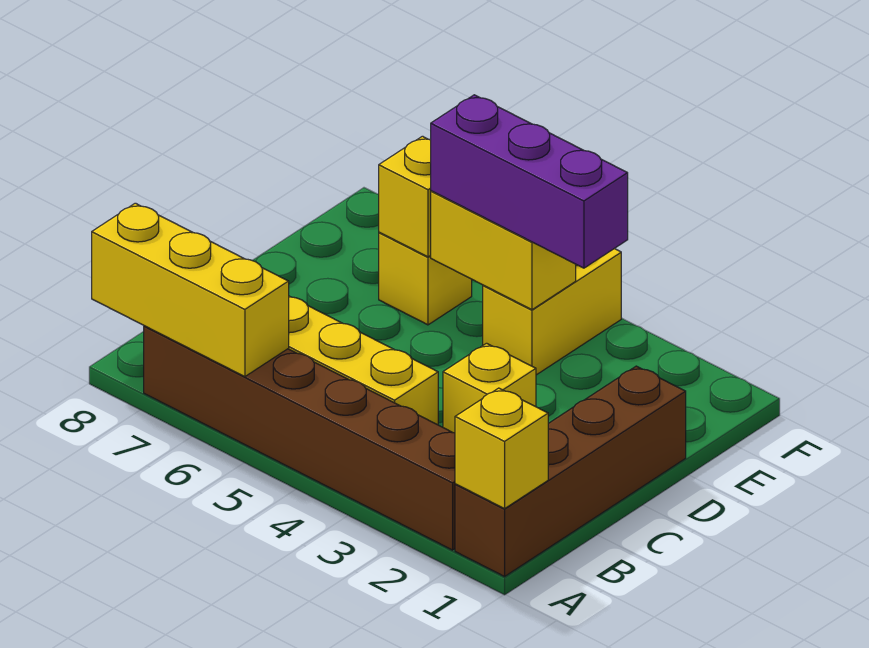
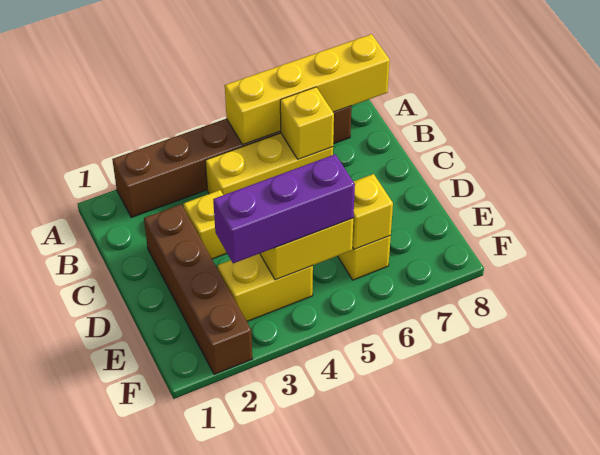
brown brick A1:D1 level 1 -> brown brick C2:F2 level 1
yellow brick A1 level 2 -> yellow brick B6 level 2
yellow brick A6:A8 level 2 -> yellow brick A5:A8 level 2
yellow brick E4:F4 level 1 -> yellow brick E3:E4 level 1

